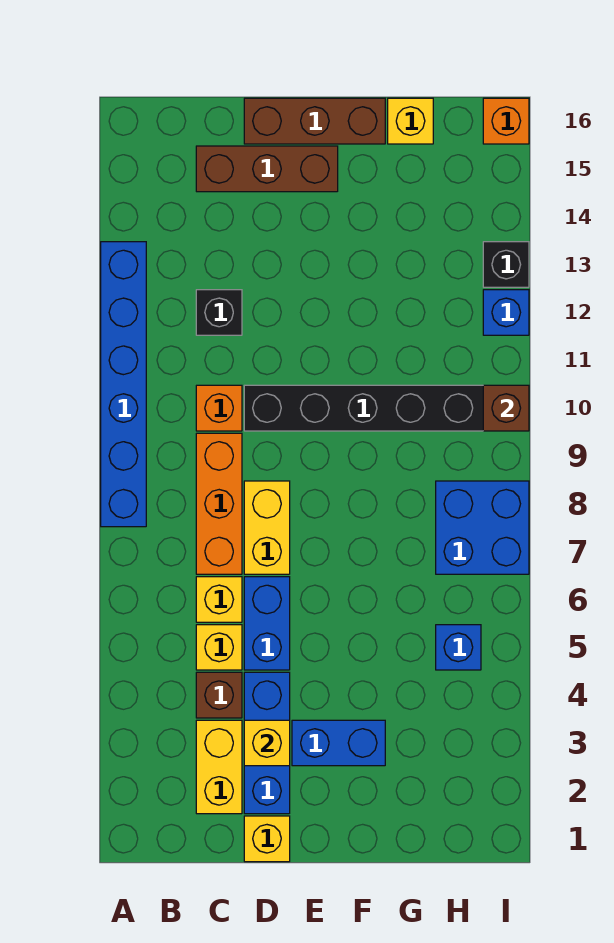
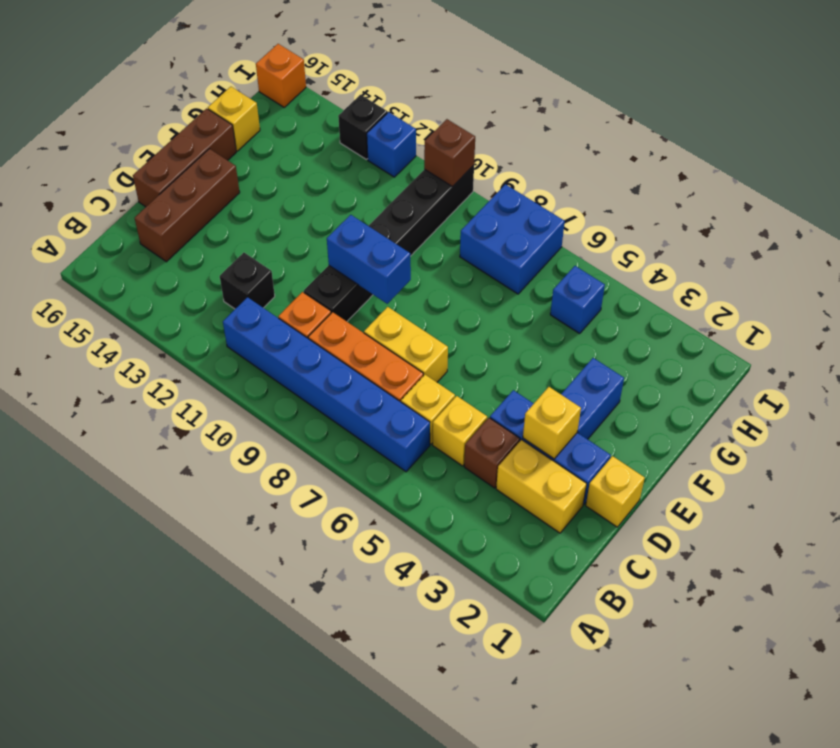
blue brick A8:A13 level 1 -> blue brick B6:B11 level 1
blue brick D5:D6 level 1 -> blue brick E9:E10 level 2

